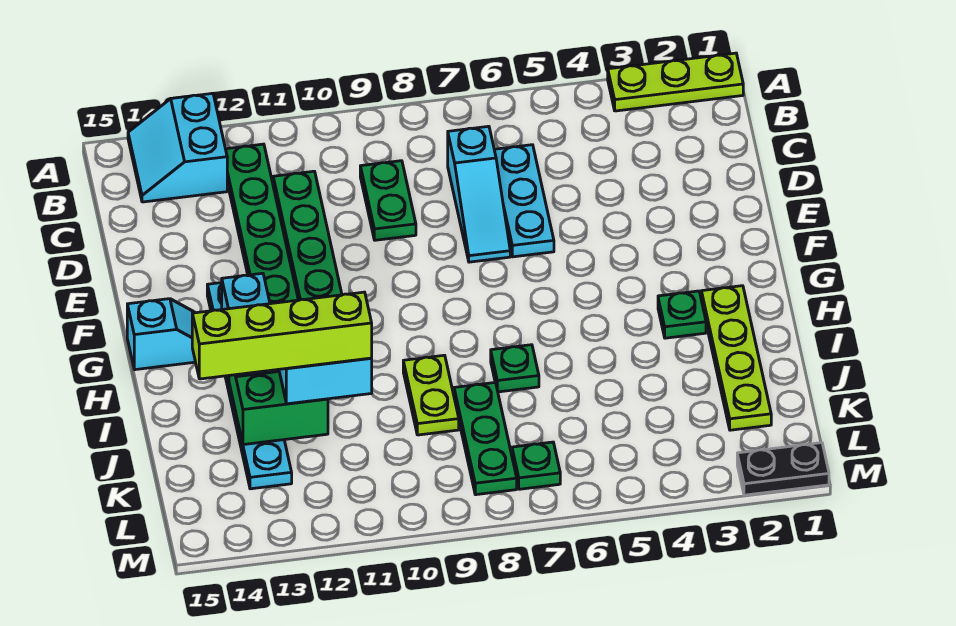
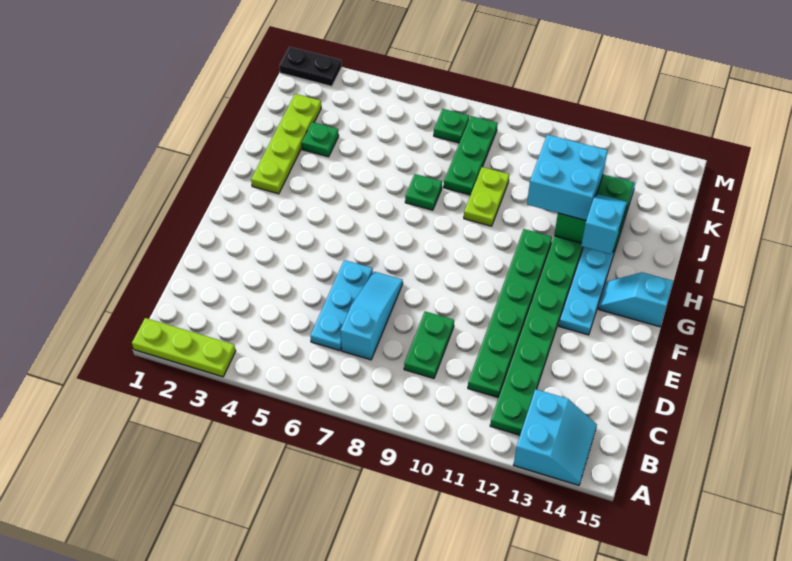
green plate H3 level 1 -> green plate J3 level 1
lime brick J11:J14 level 4 -> none

